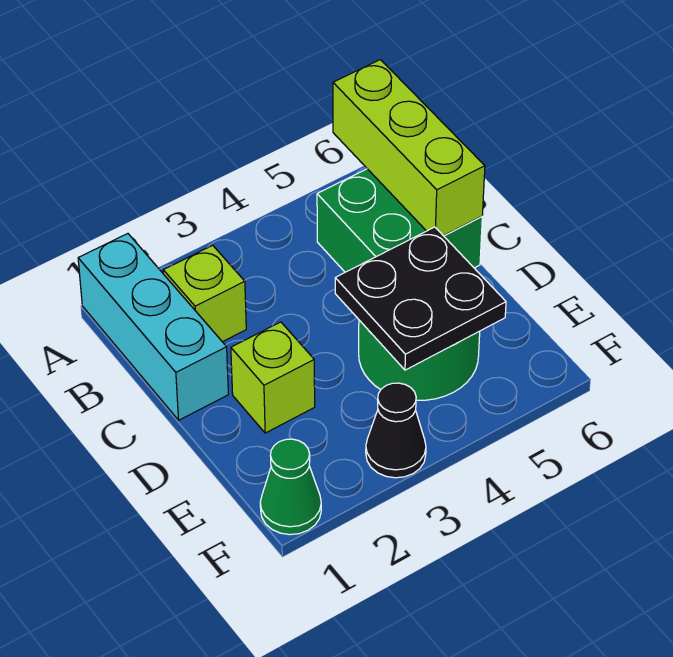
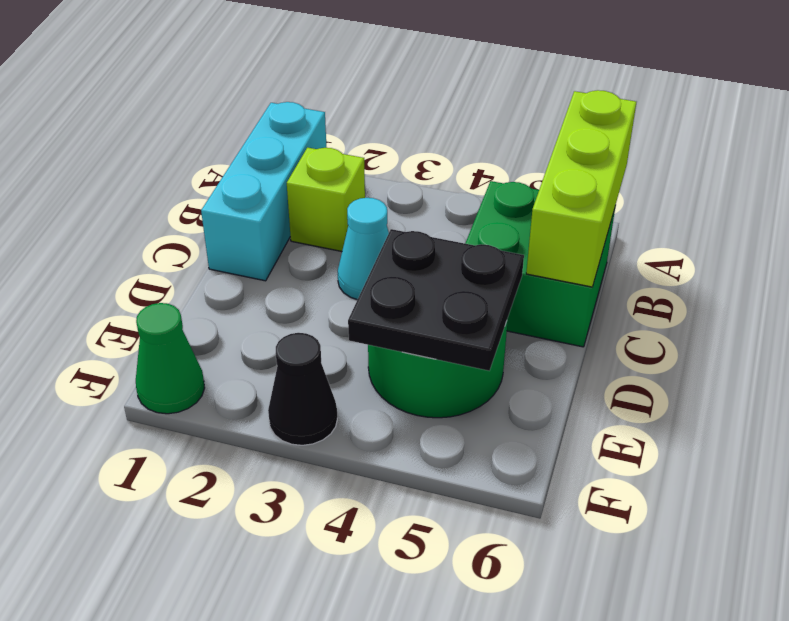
none -> cyan cone C3 level 1
lime brick D2 level 1 -> none

